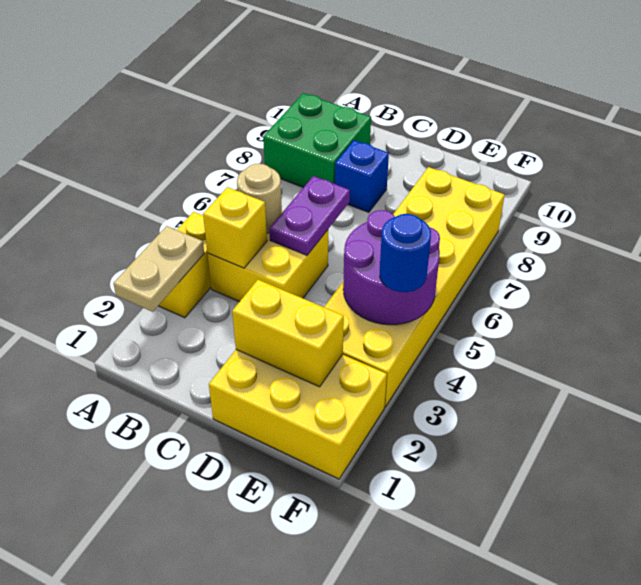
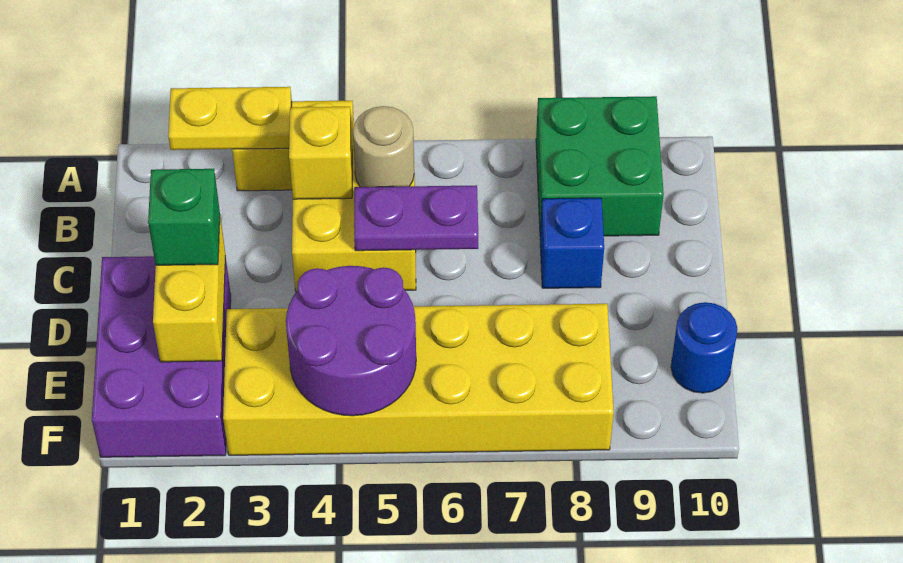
tan plate A2:A3 level 2 -> yellow plate A2:A3 level 2
yellow brick D1:F2 level 1 -> purple brick D1:F2 level 1
none -> green brick D2 level 3
blue round brick F4 level 3 -> blue round brick E10 level 1

